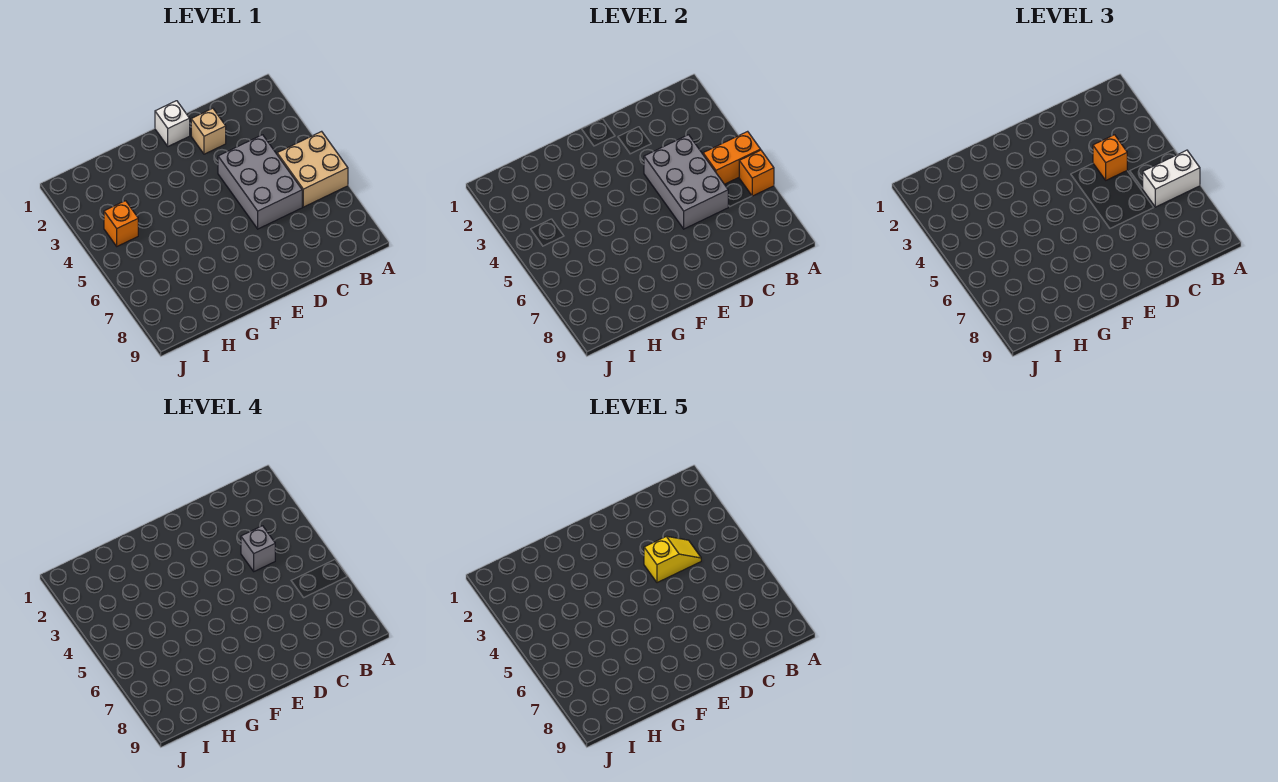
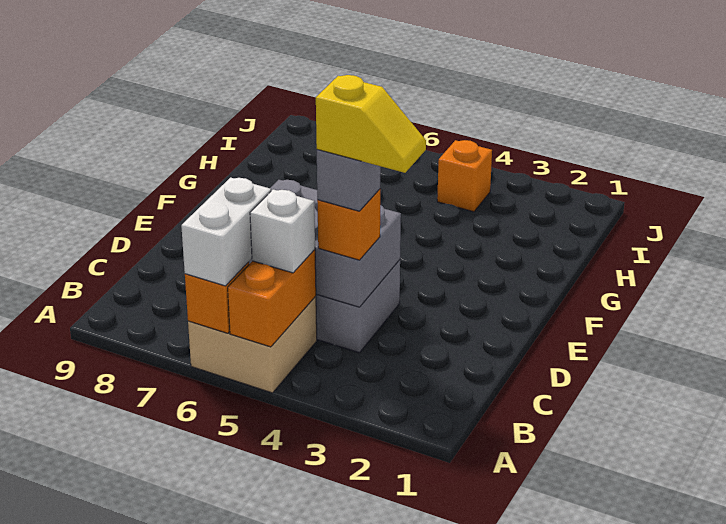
yellow slope C4:D4 level 5 top D -> yellow slope C3:C4 level 5 top 4
tan brick D2 level 1 -> none
white brick E1 level 1 -> white brick B5 level 3

